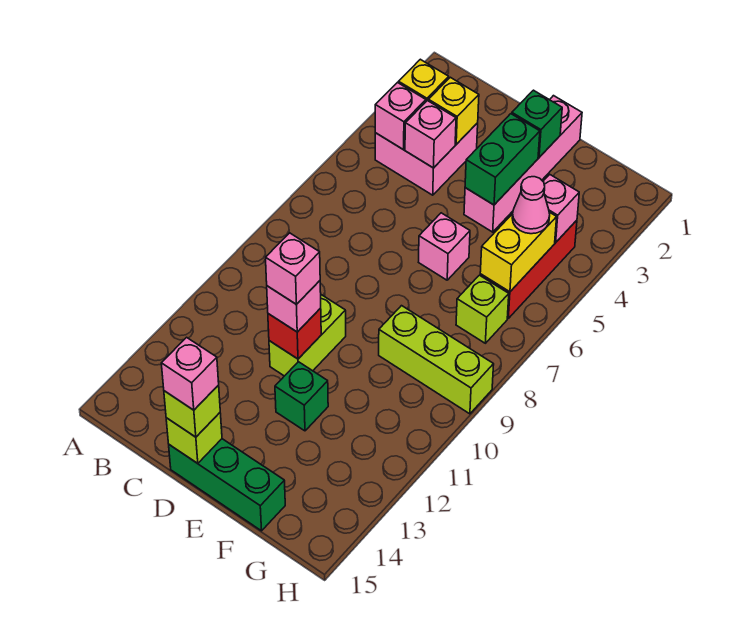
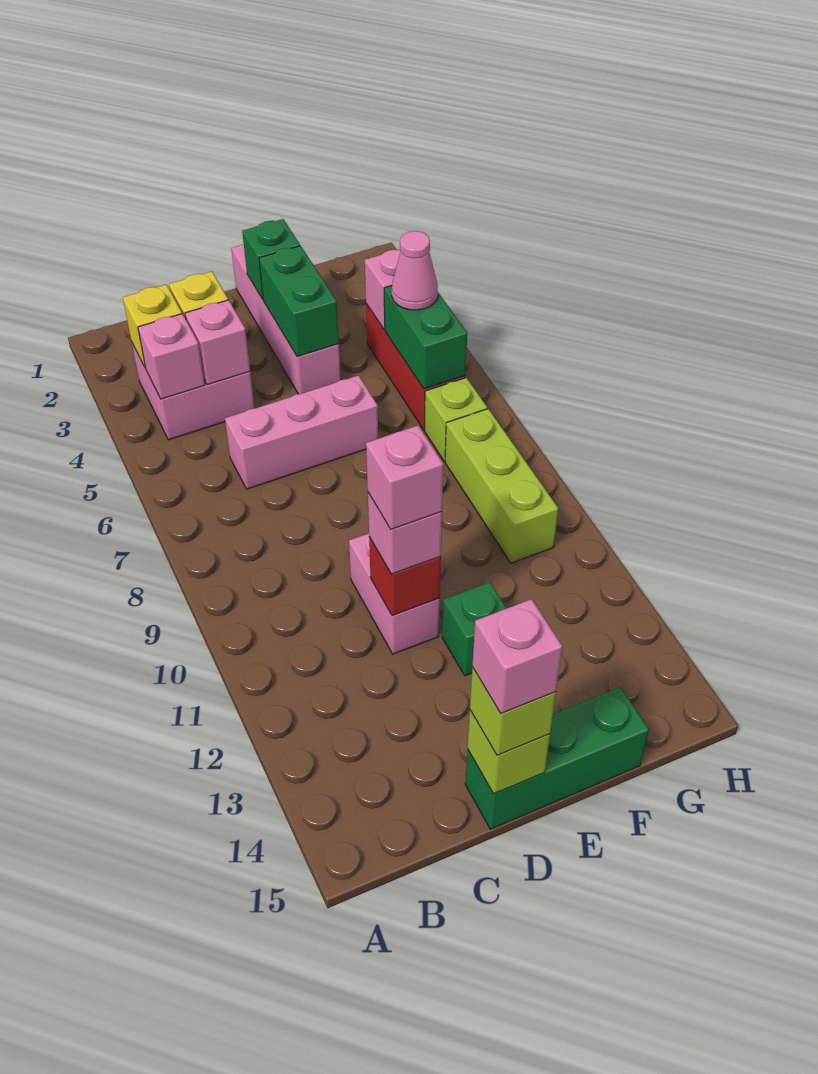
lime brick D10:D11 level 1 -> pink brick D10:D11 level 1
pink brick E6 level 1 -> pink brick C6:E6 level 1
lime brick F9:H9 level 1 -> lime brick G8:G10 level 1
yellow brick G5:G6 level 2 -> green brick G5:G6 level 2

